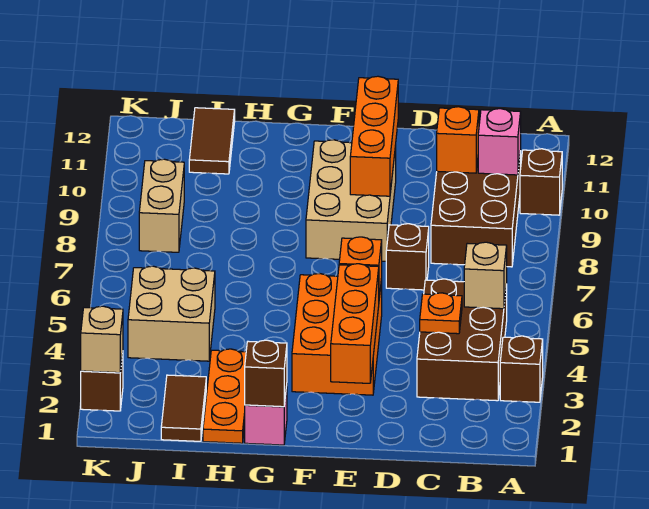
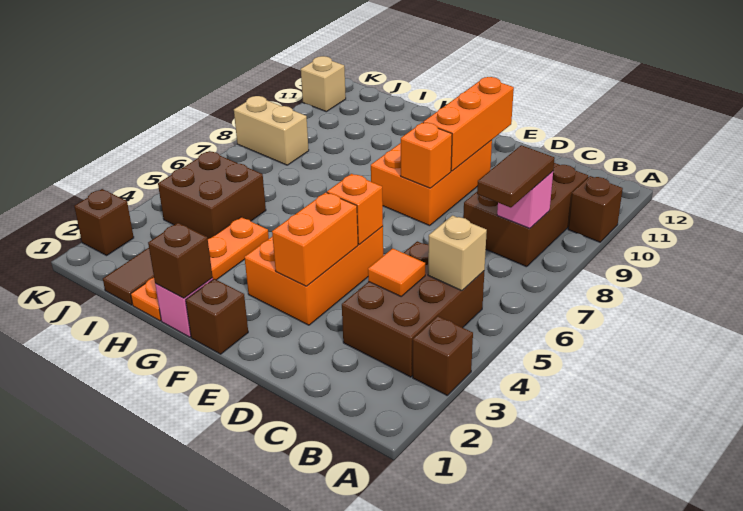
pink brick B10 level 2 -> pink brick B8 level 2
orange plate C4 level 2 -> orange tile C4 level 2
orange brick C10 level 2 -> orange brick E8 level 2
brown brick D7 level 1 -> brown brick F1 level 1
orange brick E2:E4 level 2 -> orange brick E3:E4 level 2
tan brick E8:F10 level 1 -> orange brick E8:F10 level 1
orange plate H1:H3 level 1 -> orange plate H1:H4 level 1
tan brick I4:J5 level 1 -> brown brick I4:J5 level 1
brown tile I11:I12 level 1 -> brown tile B7:B8 level 3
tan brick J8:J9 level 1 -> tan brick J8:K8 level 1
tan brick K2 level 2 -> tan brick K11 level 1

